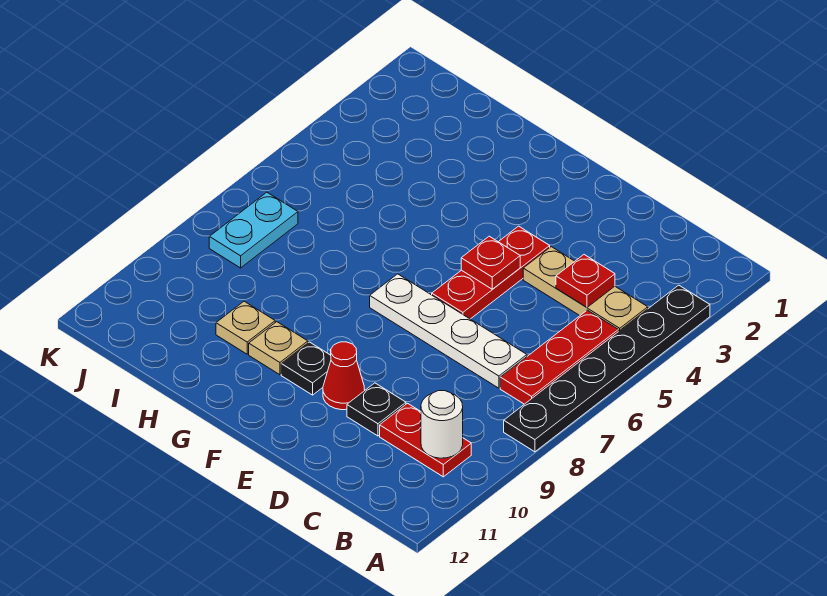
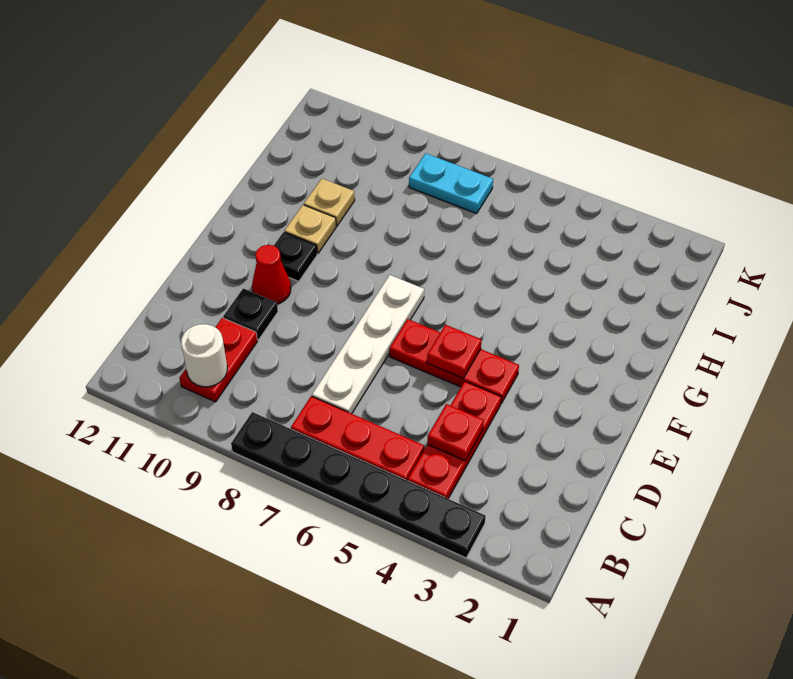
tan plate B4:D4 level 1 -> red plate B4:D4 level 1

